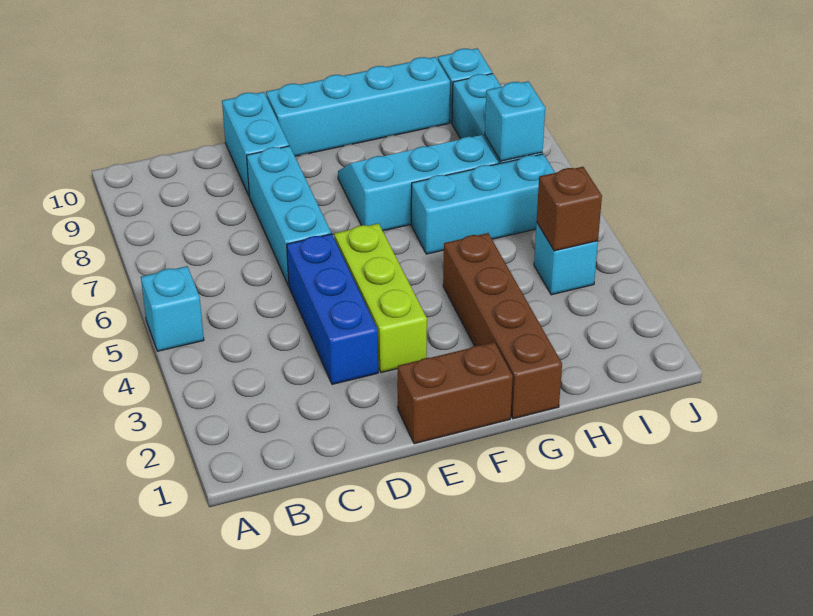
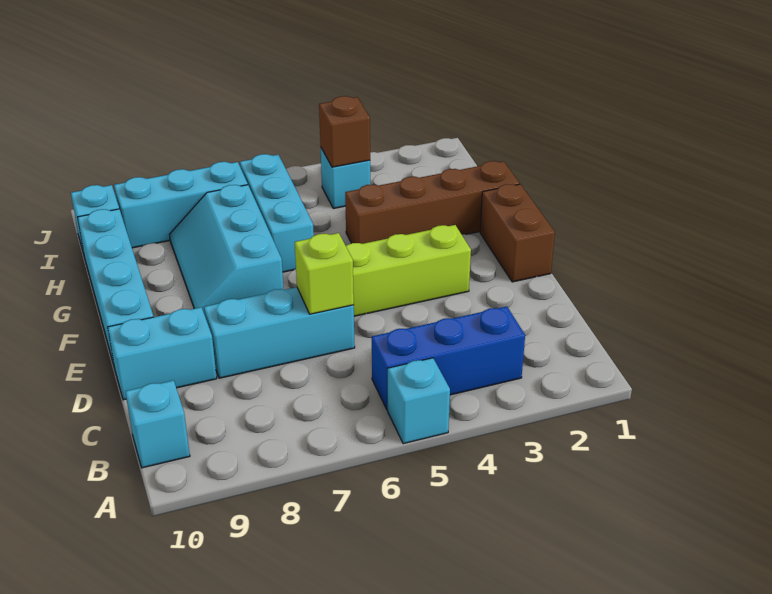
blue brick D3:D5 level 1 -> blue brick B3:B5 level 1
none -> lime brick D6 level 2
cyan brick I7 level 2 -> cyan brick B10 level 1

